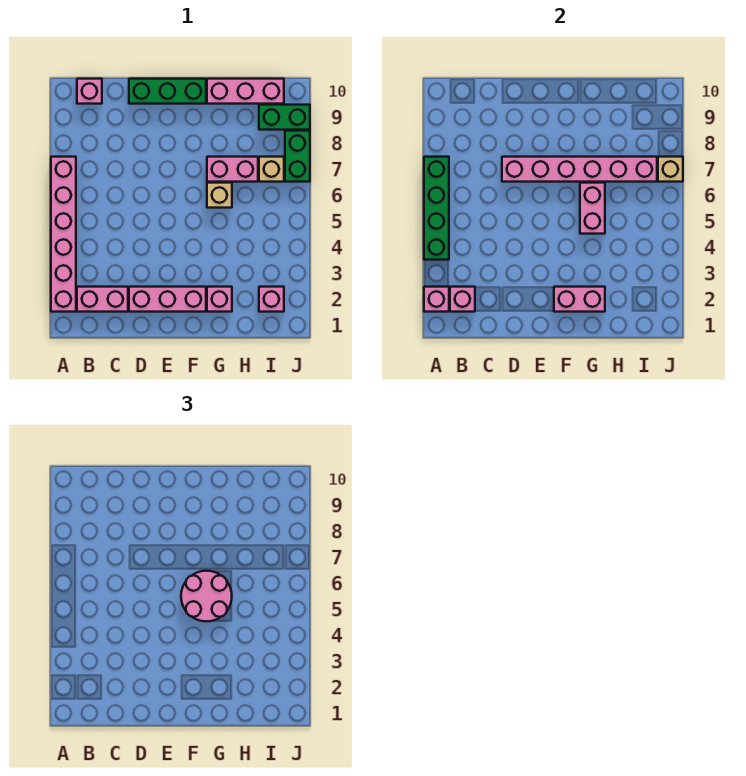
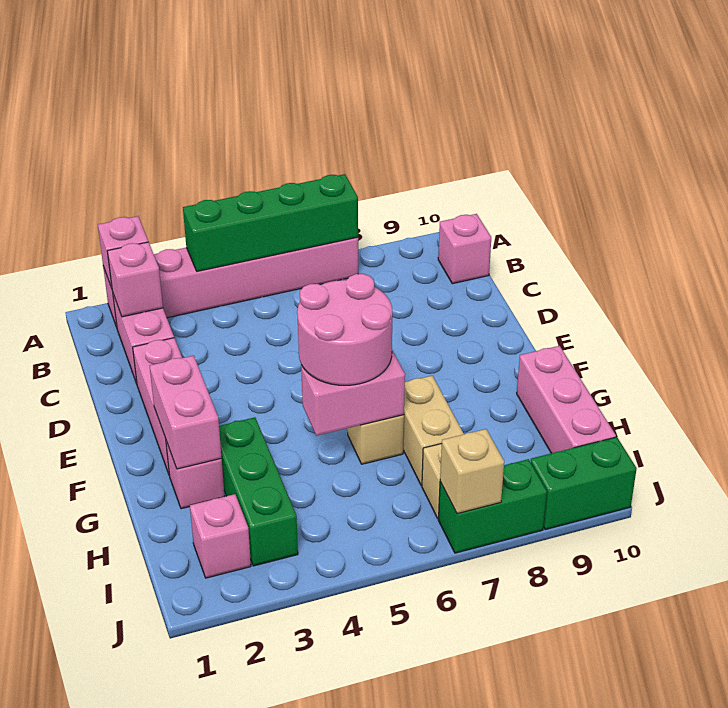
pink brick D7:I7 level 2 -> none
green brick D10:F10 level 1 -> green brick G3:I3 level 1
pink brick G7:H7 level 1 -> tan brick G7:H7 level 1
green brick I9:J9 level 1 -> green brick J9:J10 level 1

